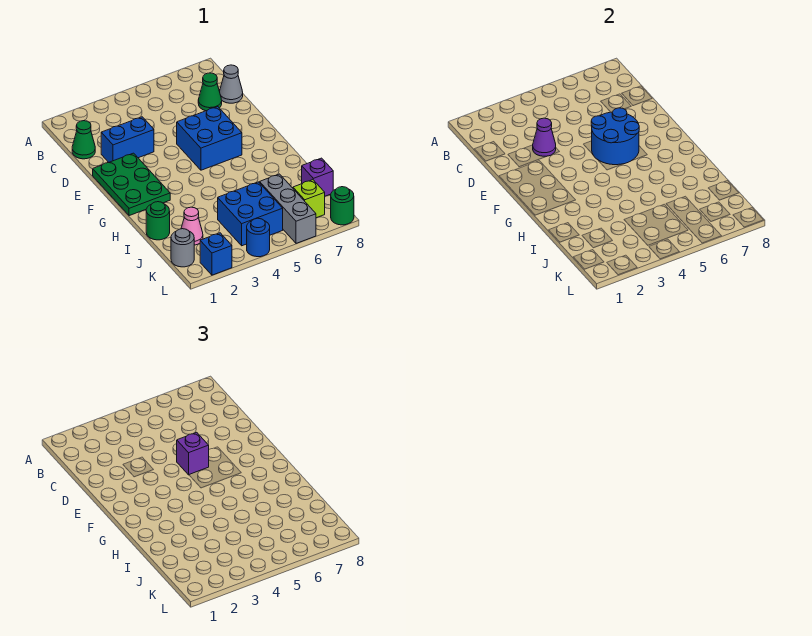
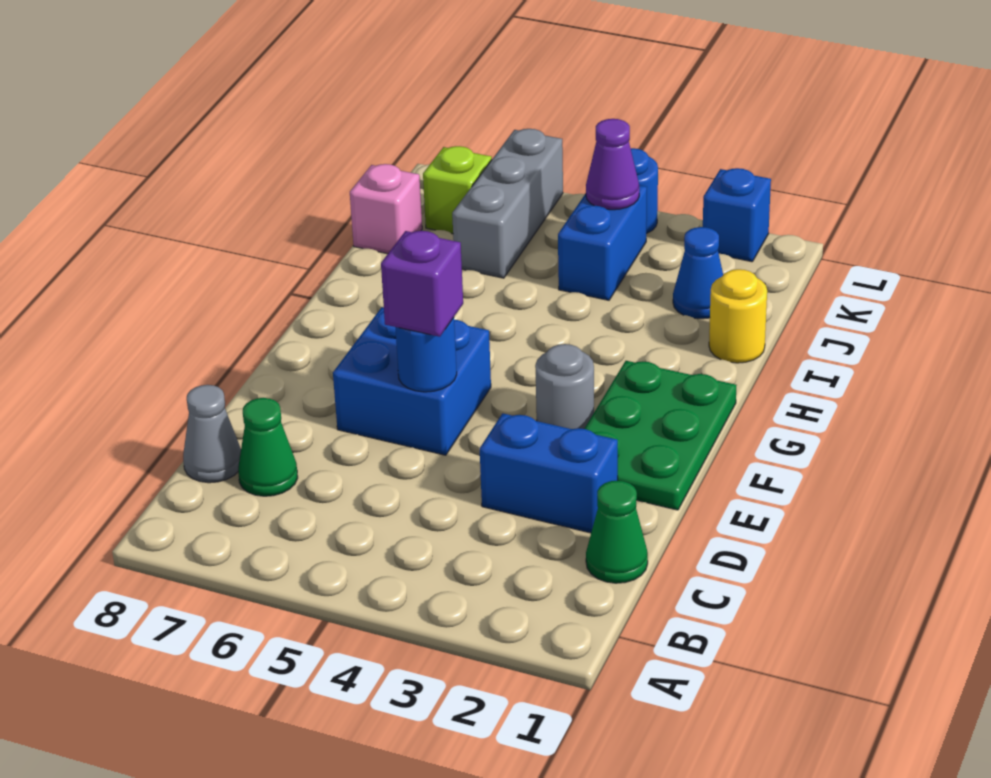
purple cone D3 level 2 -> purple cone K4 level 2
blue round brick E5:F6 level 2 -> blue round brick E5 level 2
green round brick I1 level 1 -> yellow round brick I1 level 1
pink cone J2 level 1 -> blue cone J2 level 1
blue brick J4:K5 level 1 -> blue brick J4:K4 level 1
purple brick J8 level 1 -> pink brick J8 level 1
grey round brick K1 level 1 -> grey round brick F3 level 1
green round brick L8 level 1 -> none

